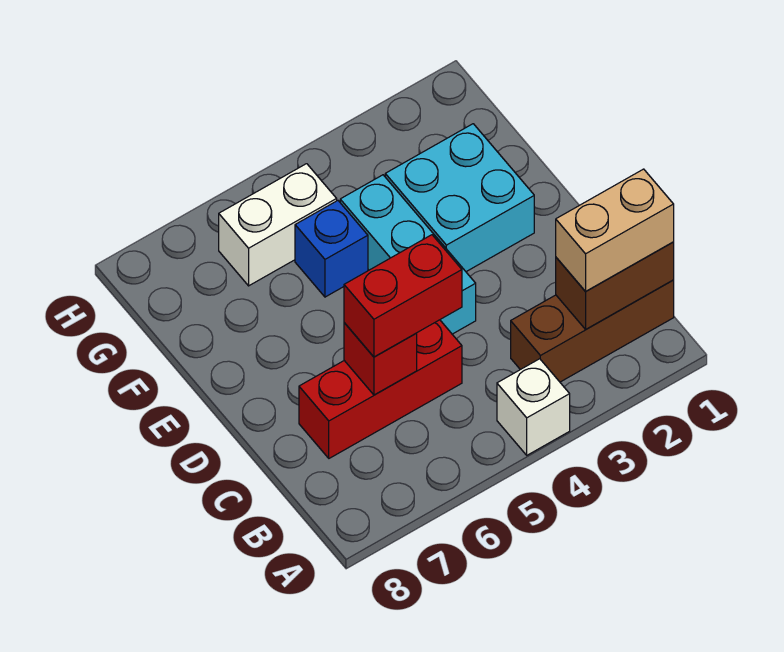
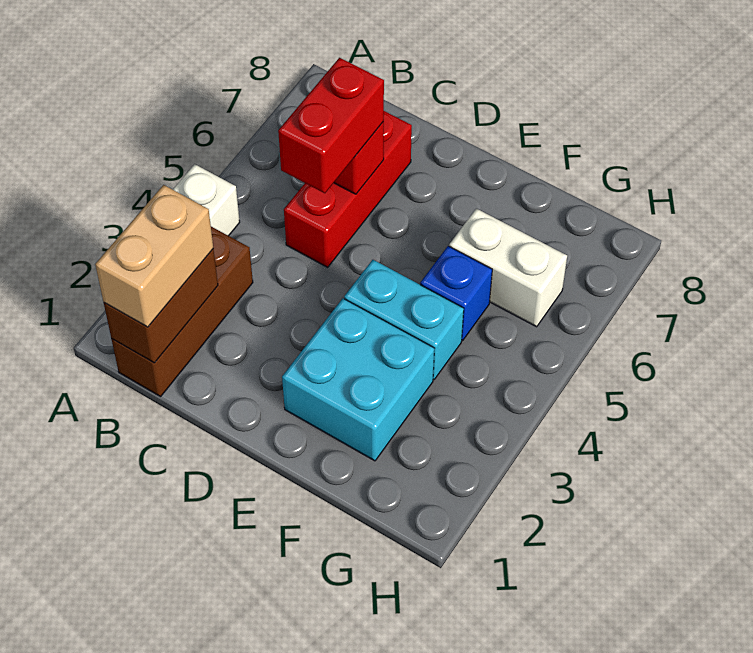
cyan brick D4:F4 level 1 -> cyan brick E4:F4 level 1
white brick G5:G6 level 1 -> white brick F6:G6 level 1

